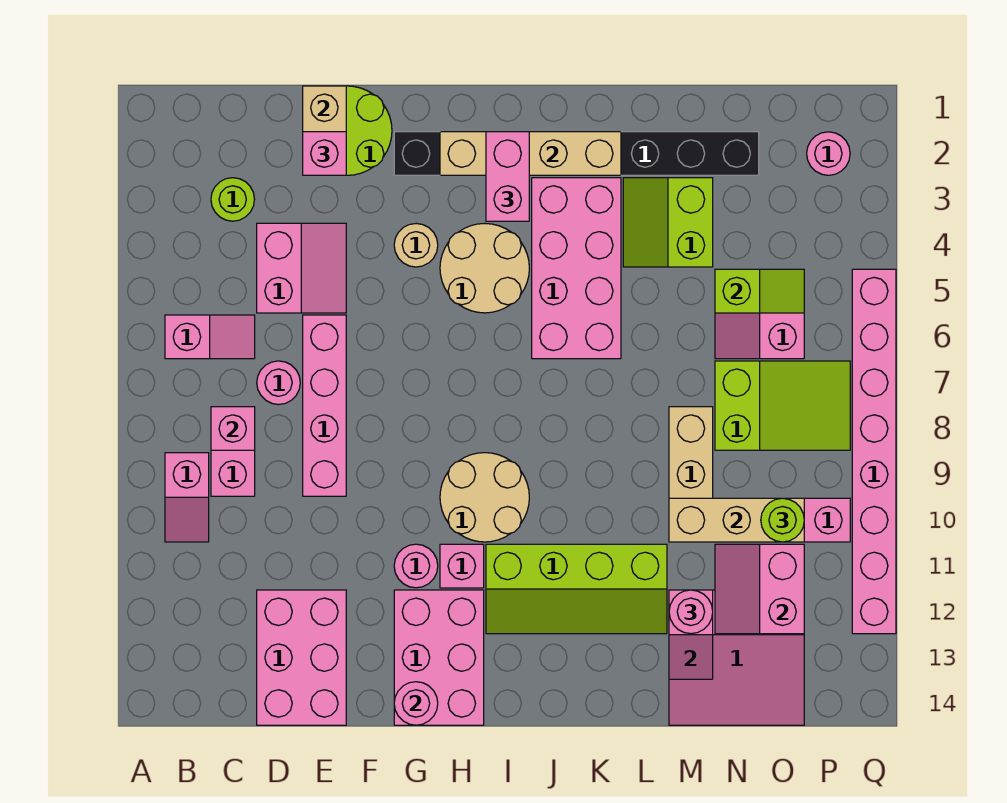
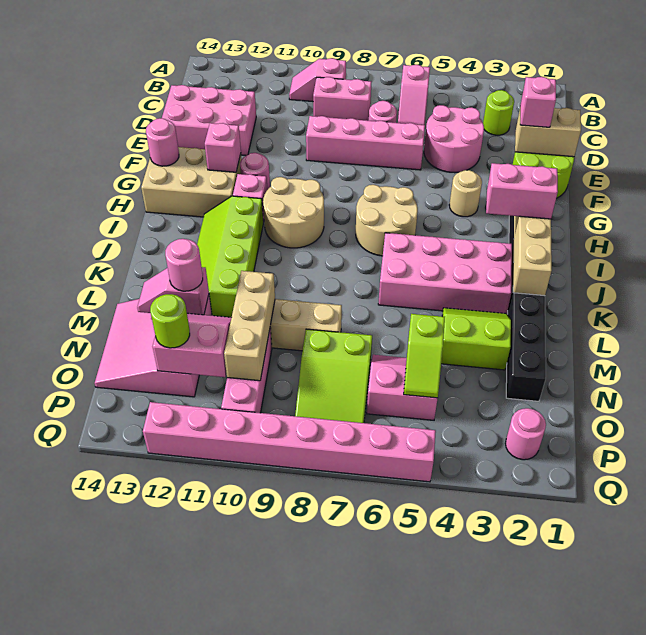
pink brick C8 level 2 -> pink brick G12 level 2
pink slope D4:E5 level 1 top D -> pink round brick D4:E5 level 1
pink brick G12:H14 level 1 -> tan brick G12:H14 level 1
tan round brick H4:I5 level 1 -> tan round brick H6:I7 level 1
lime round brick O10 level 3 -> lime round brick O12 level 3

